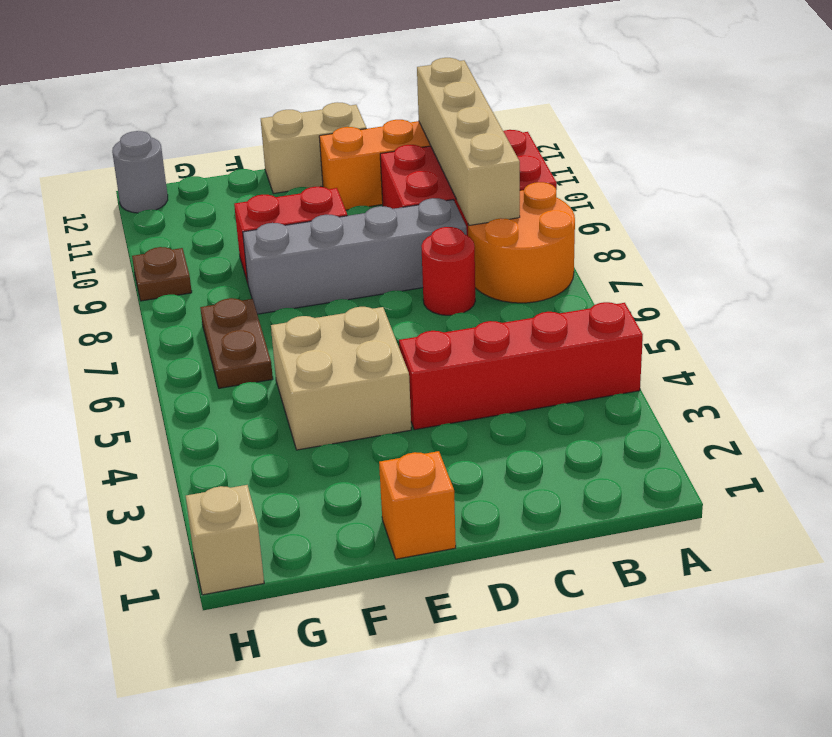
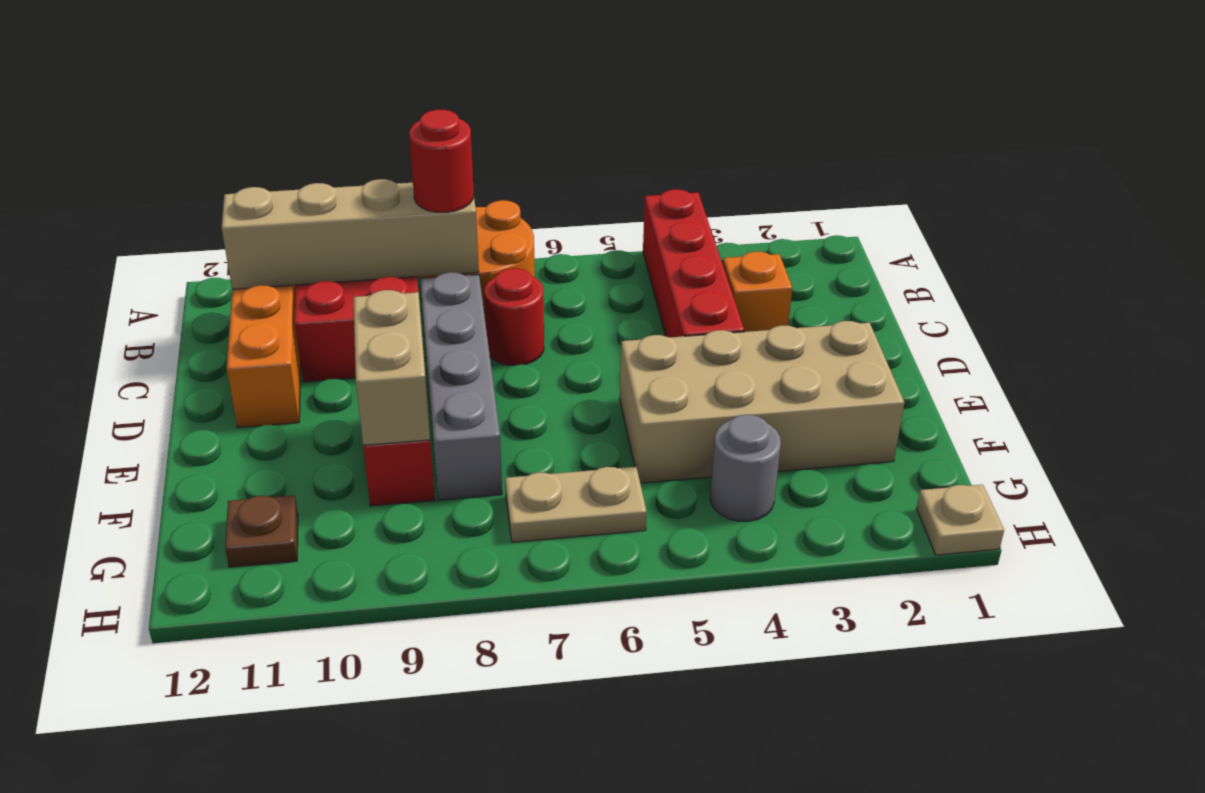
none -> red round brick B8 level 3
tan brick D12:E12 level 1 -> tan brick E9:F9 level 2
orange brick E1 level 1 -> orange brick C3 level 1
tan brick E4:F5 level 1 -> tan brick E2:F5 level 1
brown plate G6:G7 level 1 -> tan plate G6:G7 level 1
tan brick H1 level 1 -> tan plate H1 level 1
brown plate H9 level 1 -> brown plate G11 level 1
grey round brick H12 level 1 -> grey round brick G4 level 1

